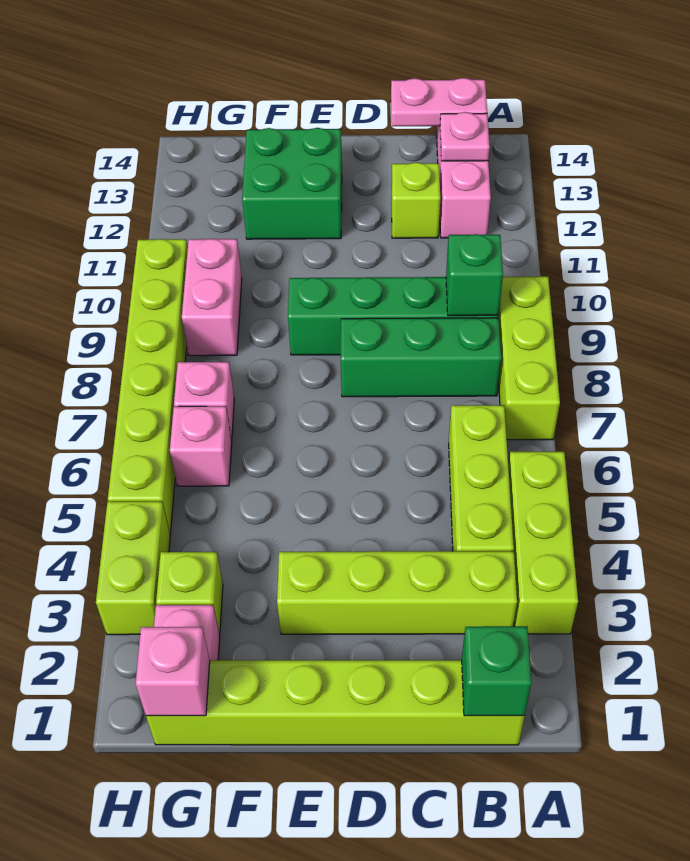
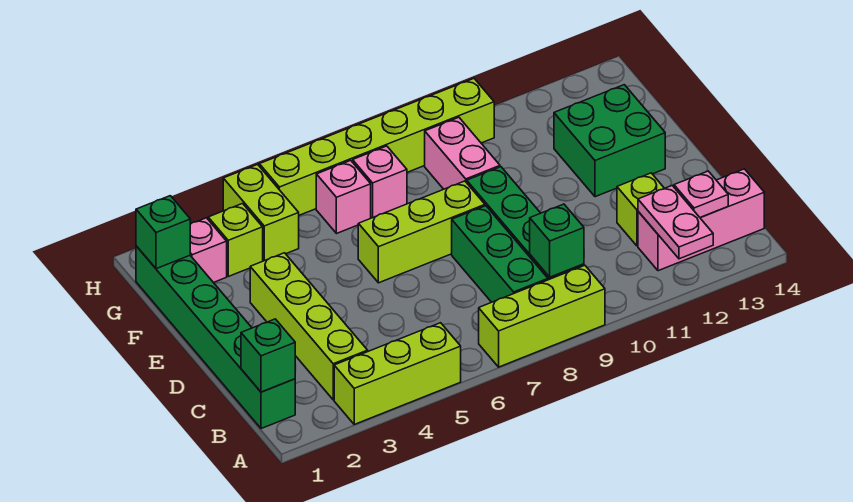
lime brick B1:G1 level 1 -> green brick B1:G1 level 1
lime brick B4:B6 level 1 -> lime brick E6:E8 level 1
pink plate B14:C14 level 2 -> pink plate A12:B12 level 2
pink brick G1 level 2 -> green brick G1 level 2
pink brick G9:G10 level 1 -> pink brick F9:G9 level 1
lime brick H3:H4 level 1 -> lime brick G4:H4 level 1

